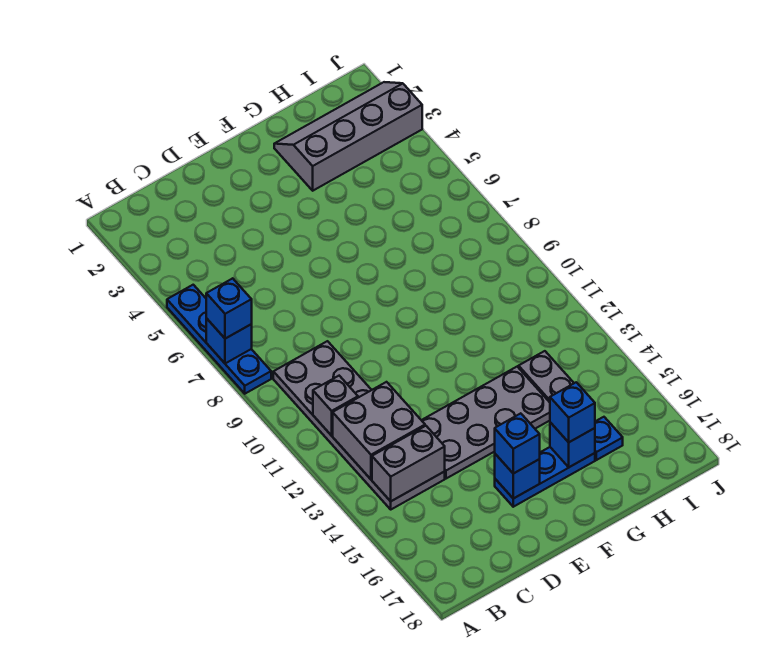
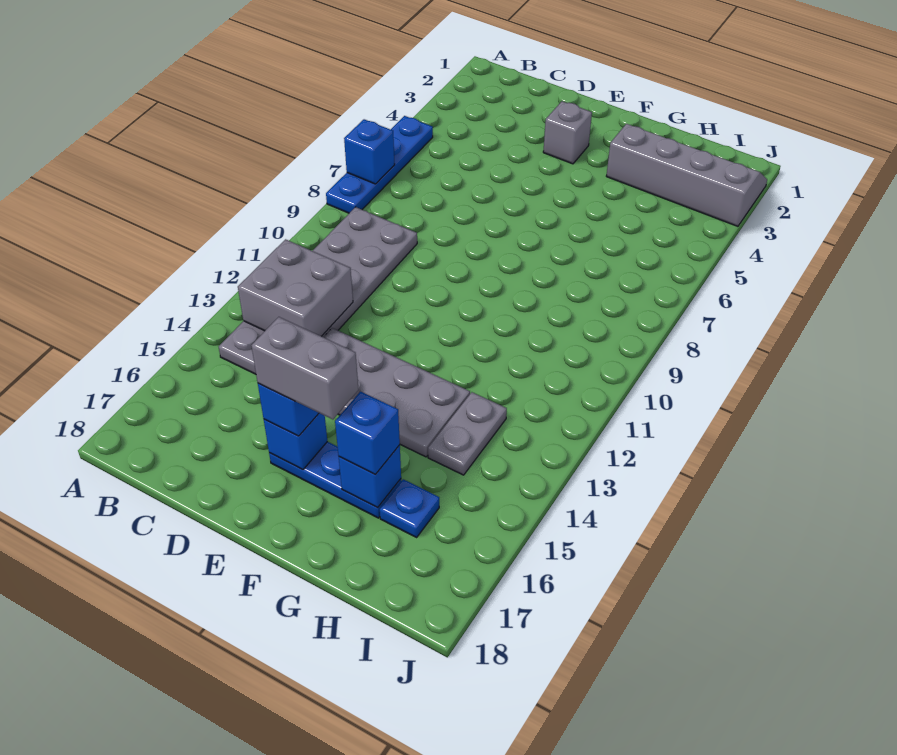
blue brick A7 level 3 -> none
grey brick B11 level 2 -> grey brick E3 level 1
grey brick B14:C14 level 2 -> grey brick E16:F16 level 4

